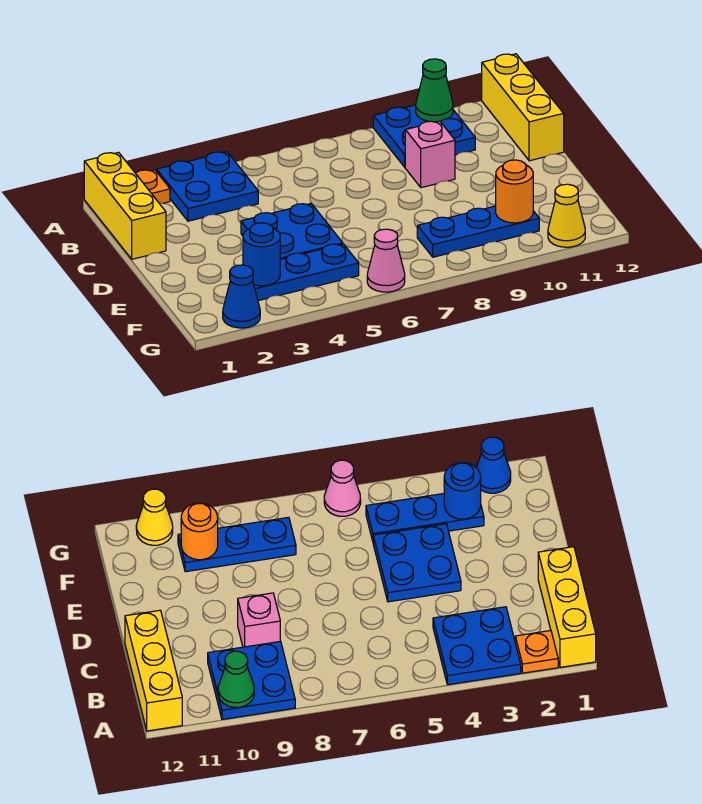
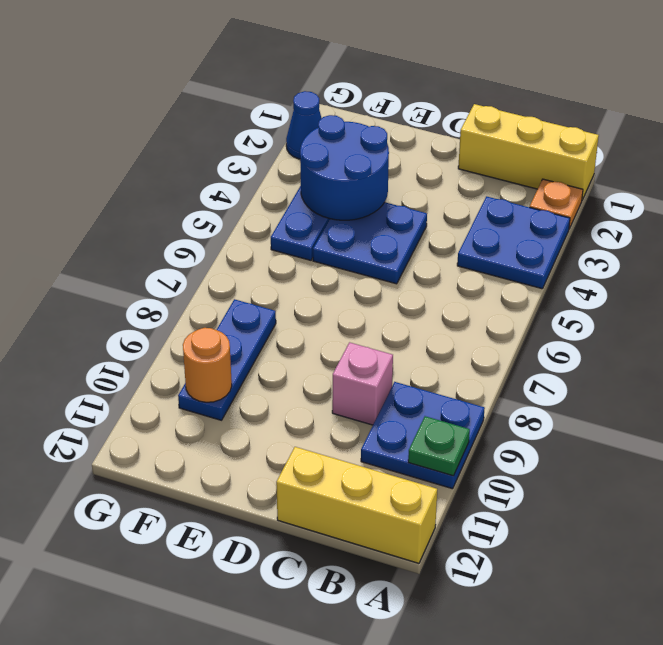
green cone A10 level 2 -> green plate A10 level 2
blue round brick F3 level 2 -> blue round brick E3:F4 level 2
pink cone G6 level 1 -> none
yellow cone G11 level 1 -> none

